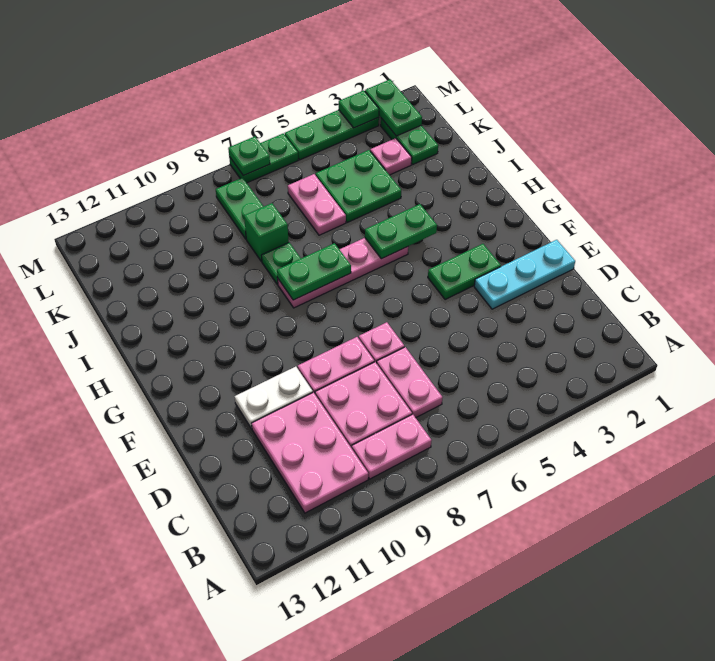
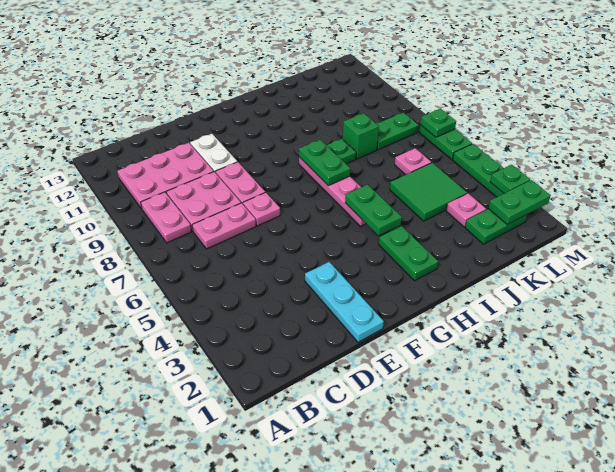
green plate F3:F4 level 1 -> green plate H2:H3 level 1
green plate J4:K5 level 1 -> green tile J4:K5 level 1
pink plate J6:K6 level 1 -> pink plate K6 level 1

